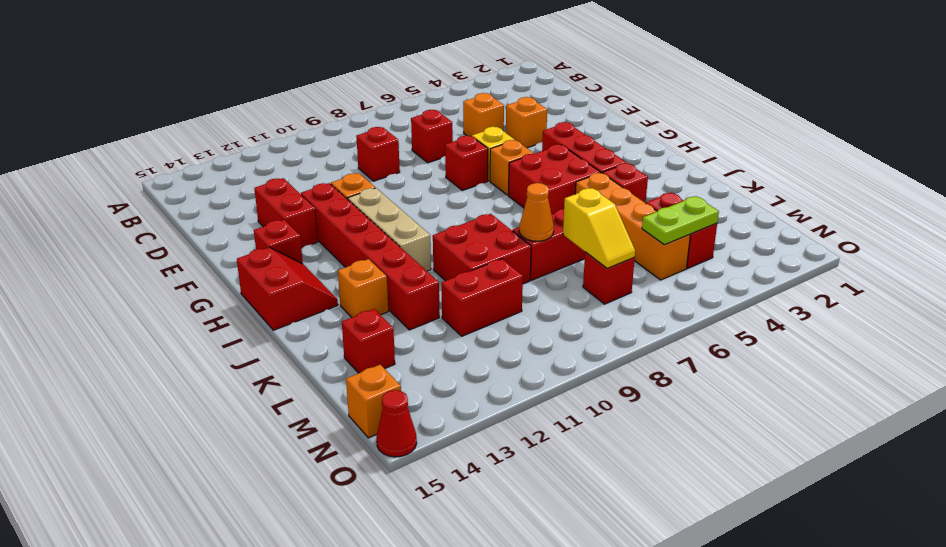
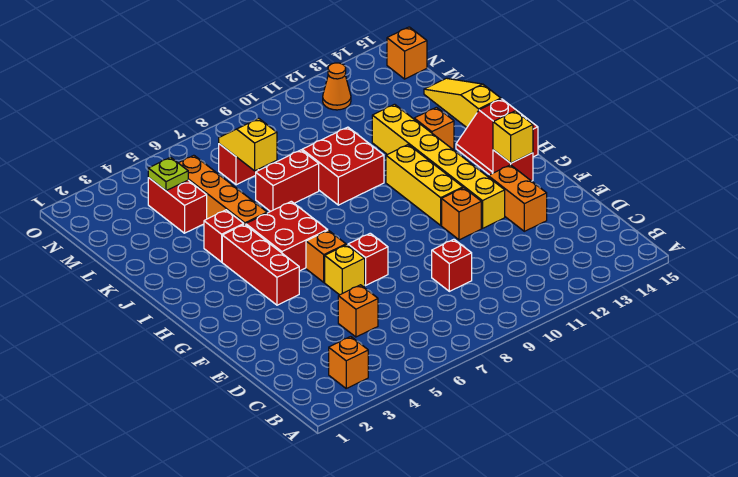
red brick D7 level 1 -> none
orange brick E4 level 1 -> orange brick B3 level 1
red brick E13:F13 level 1 -> orange brick E13:F13 level 1
red brick F12:K12 level 1 -> yellow brick F12:K12 level 1
tan brick G11:I11 level 1 -> yellow brick G11:I11 level 1
none -> yellow brick G14 level 2
none -> yellow slope J15:L15 level 1 top J
orange cone K8 level 2 -> orange cone N12 level 1
red brick L10:L11 level 1 -> none
red brick L14 level 1 -> none
lime plate M4:M5 level 2 -> lime plate M4 level 2
red cone O15 level 1 -> none

